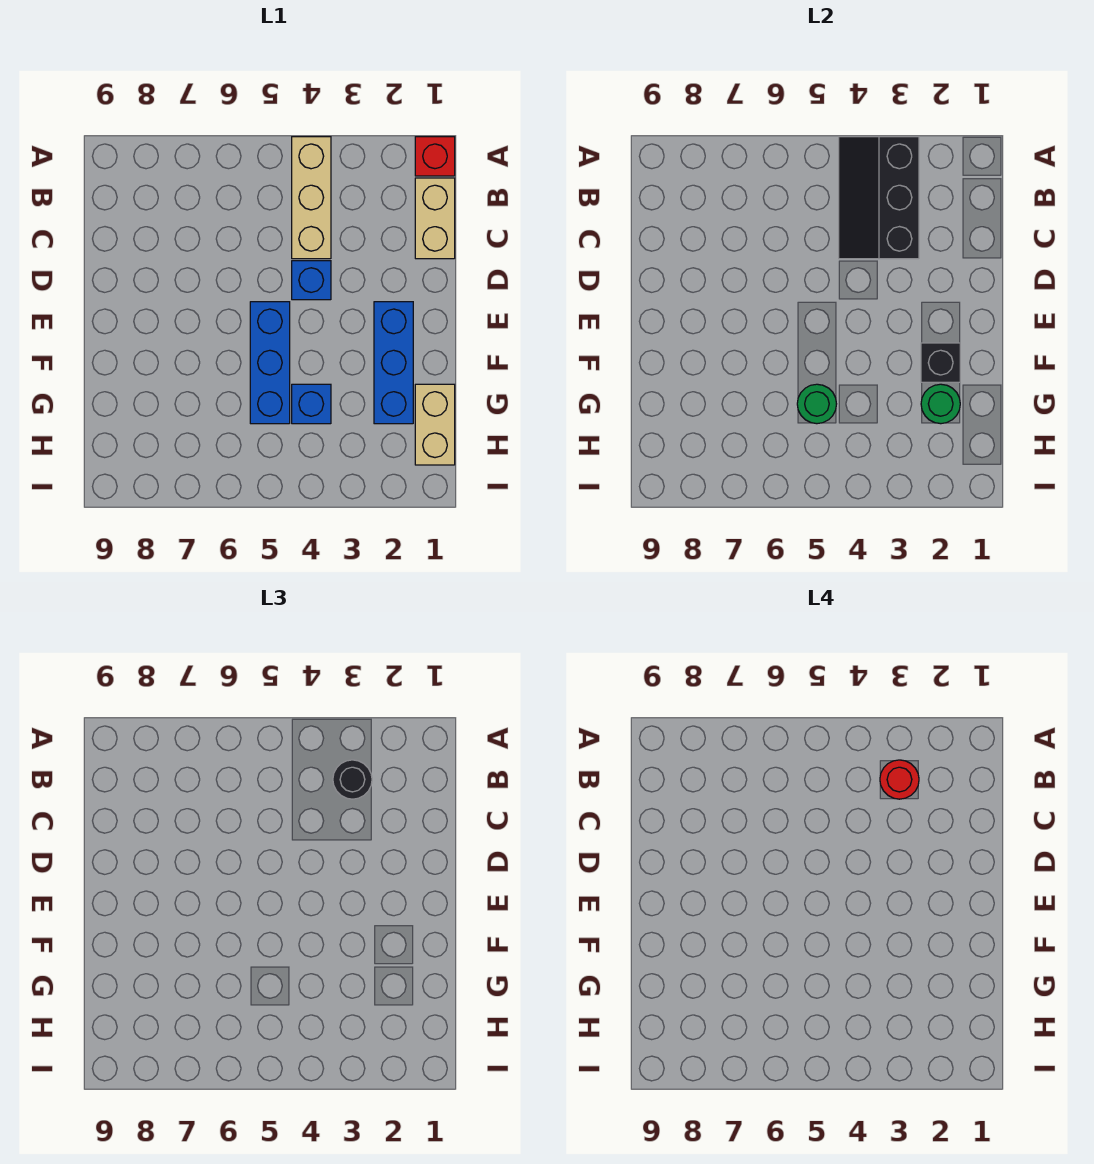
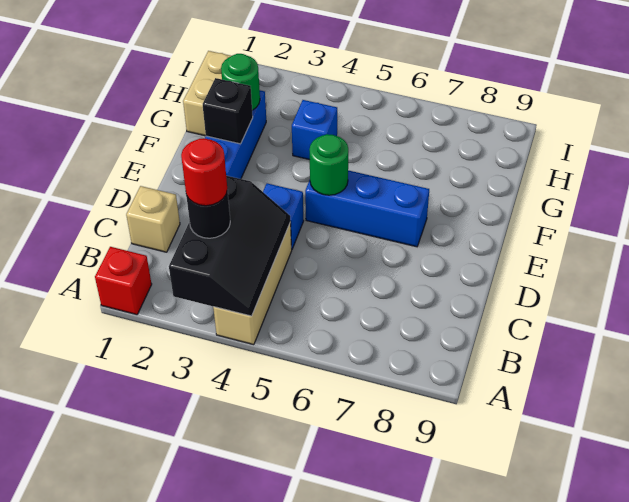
tan brick B1:C1 level 1 -> tan brick C1 level 1
blue brick E5:G5 level 1 -> blue brick E5:E7 level 1
green round brick G5 level 2 -> green round brick E5 level 2

